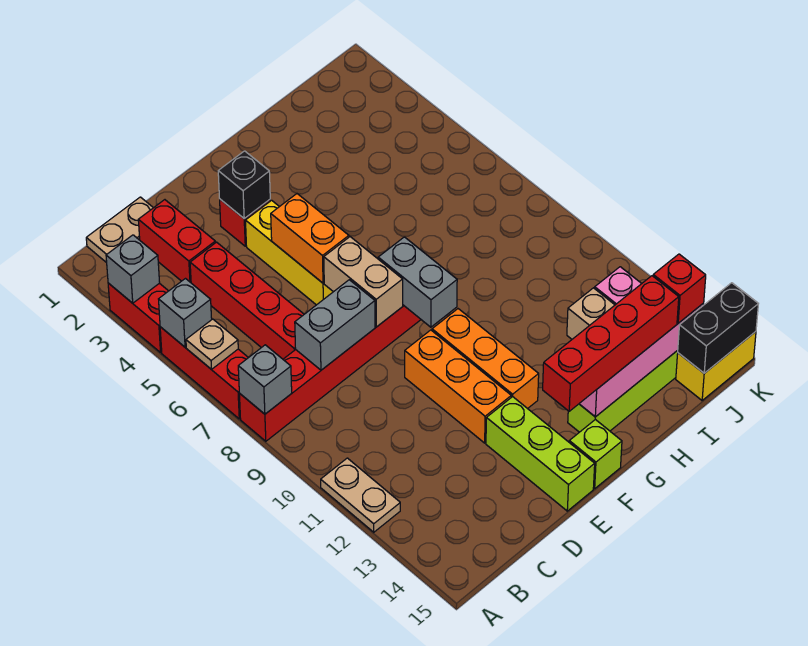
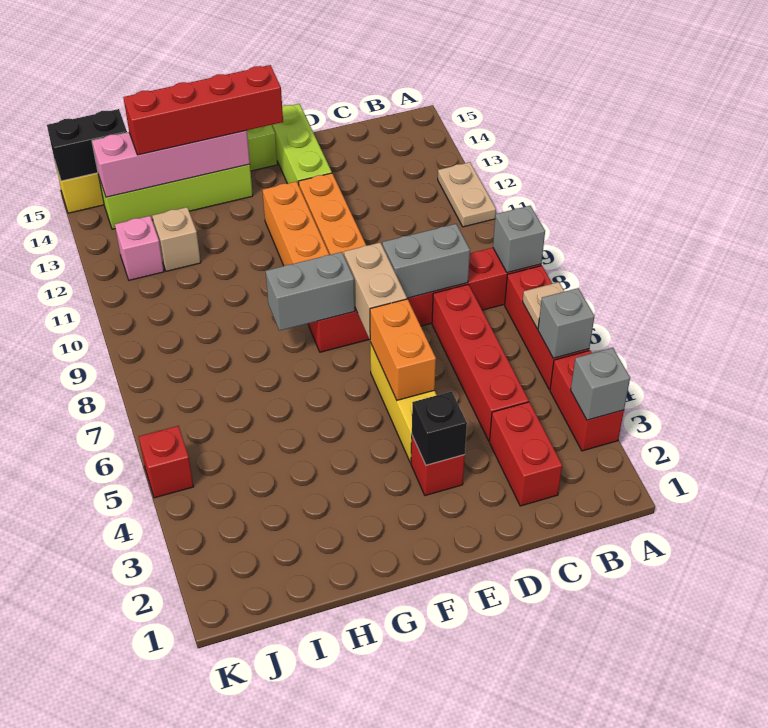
tan plate B1:C1 level 1 -> none
grey brick F8:F9 level 2 -> grey brick F8:G8 level 2
red brick J14 level 3 -> red brick K5 level 1

